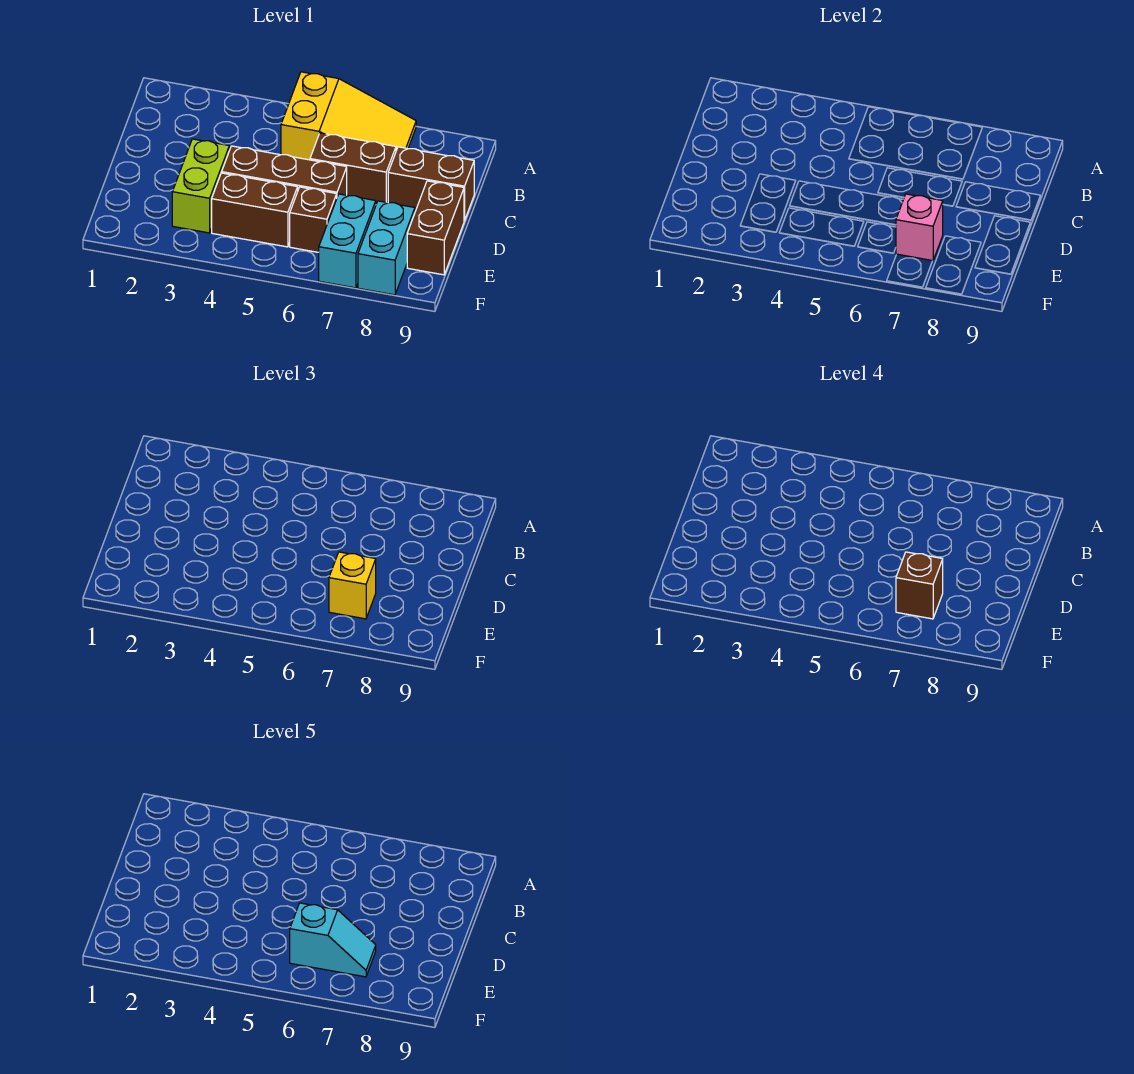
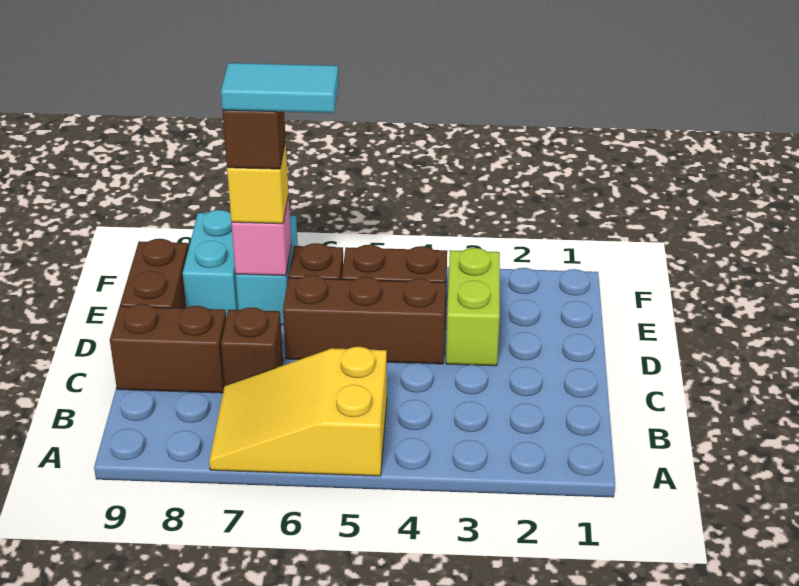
brown brick C6:C7 level 1 -> brown brick C7 level 1
cyan slope E6:E7 level 5 top 6 -> cyan tile E6:E7 level 5

